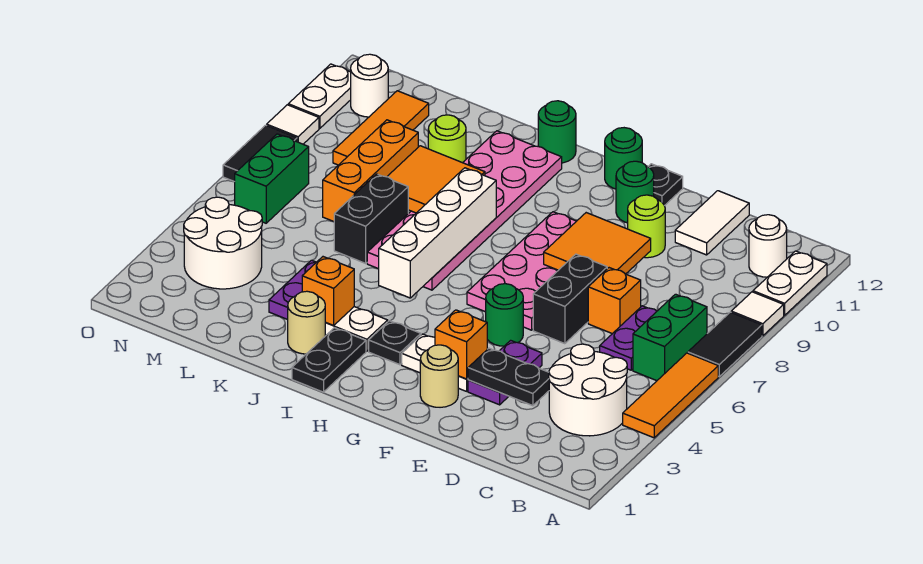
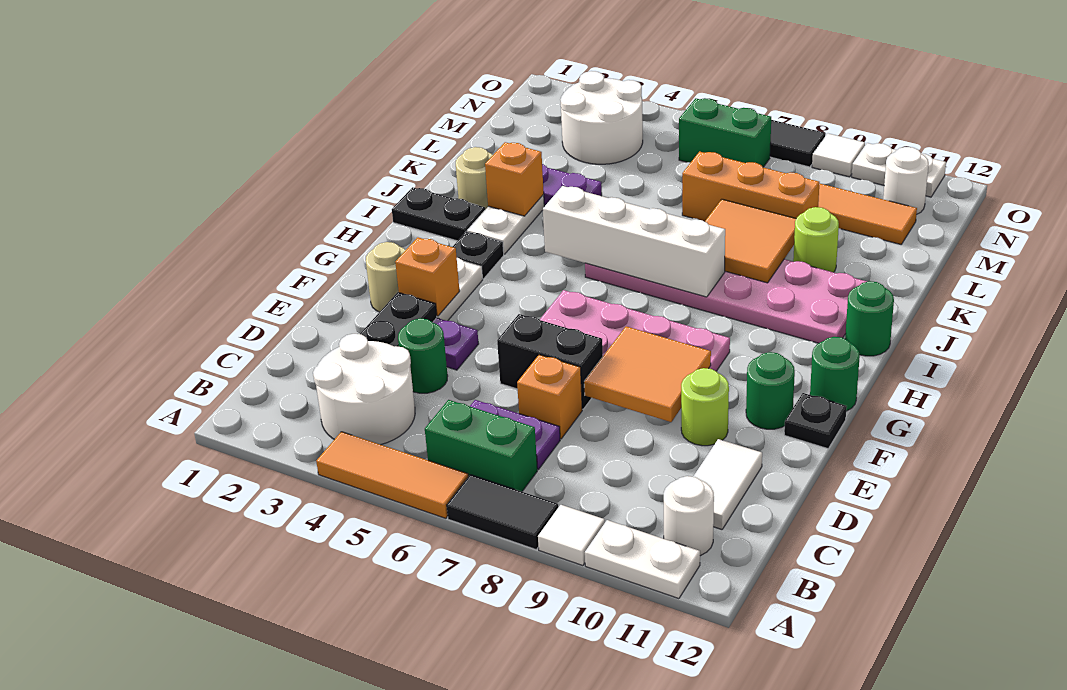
white tile D11:D12 level 1 -> white tile C11:D11 level 1
green round brick F5 level 1 -> green round brick D4 level 1
black brick K6:K7 level 1 -> none

